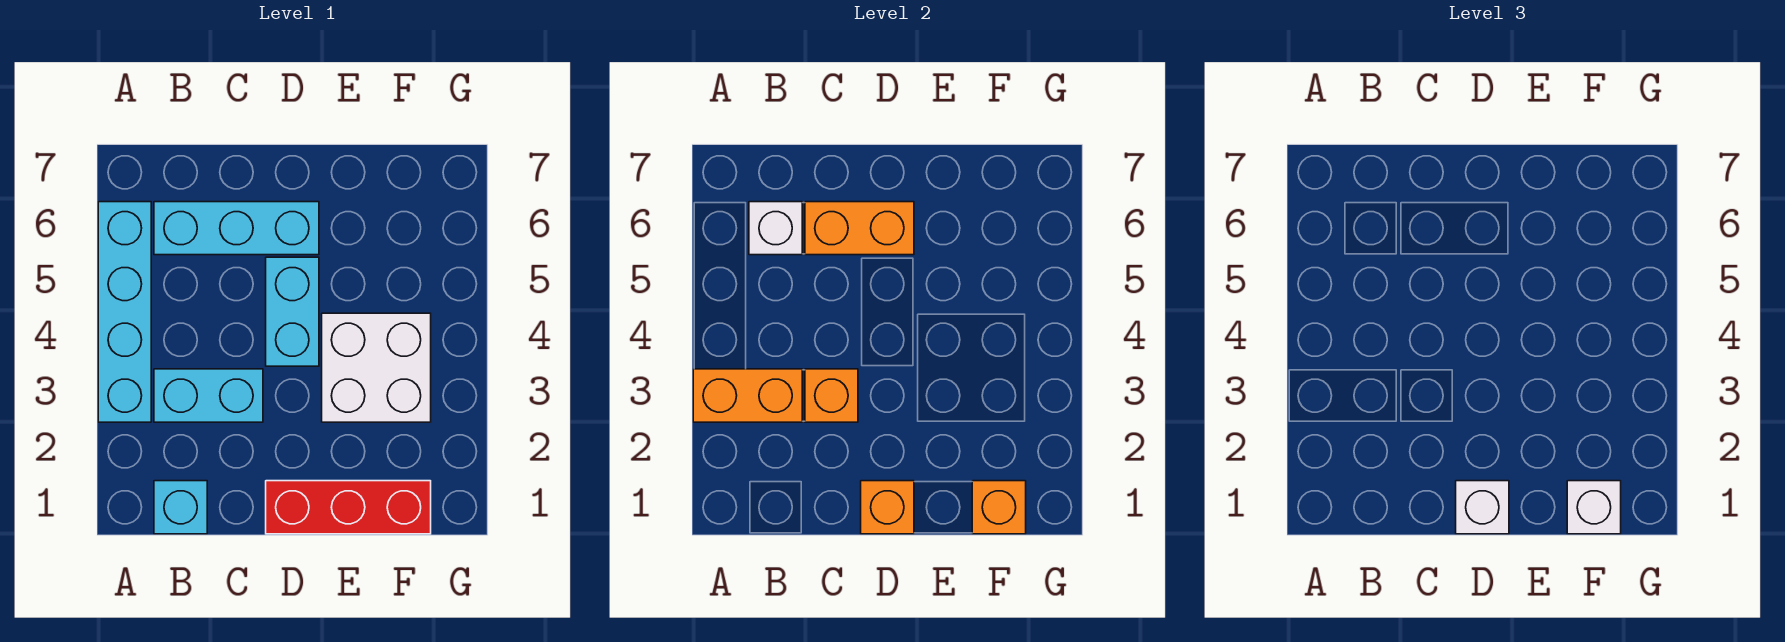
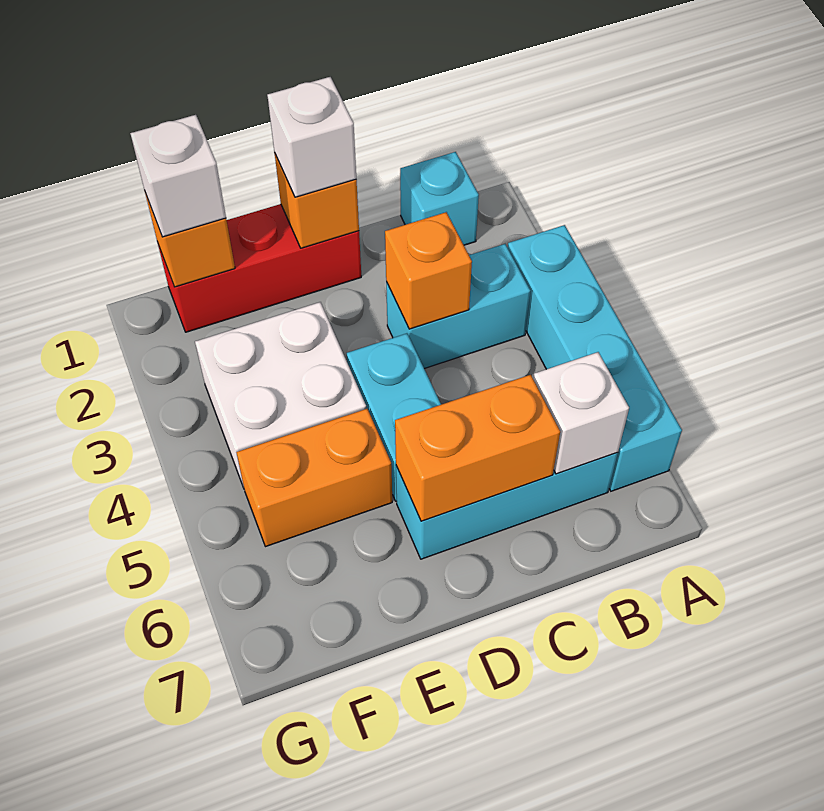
orange brick A3:B3 level 2 -> orange brick E5:F5 level 1

